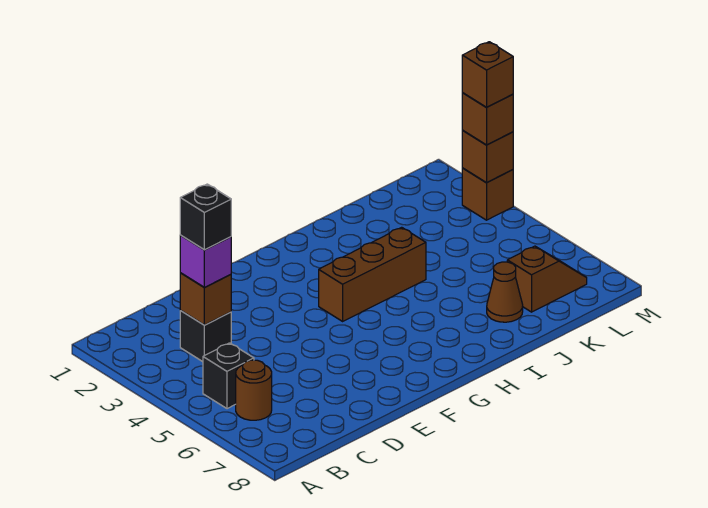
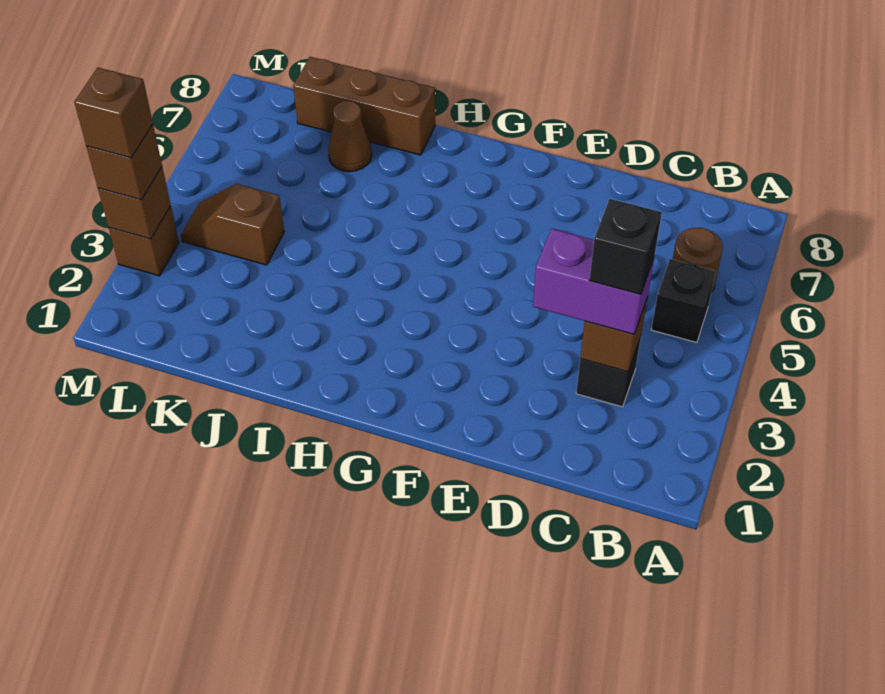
purple brick C3 level 3 -> purple brick C3:D3 level 3
brown brick G4:I4 level 1 -> brown brick I8:K8 level 1
brown slope K7:L7 level 1 top K -> brown slope K4:L4 level 1 top K

